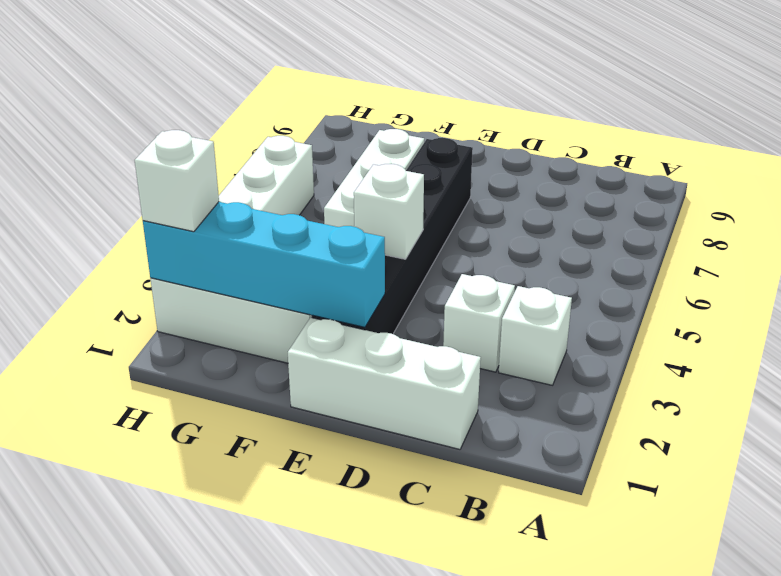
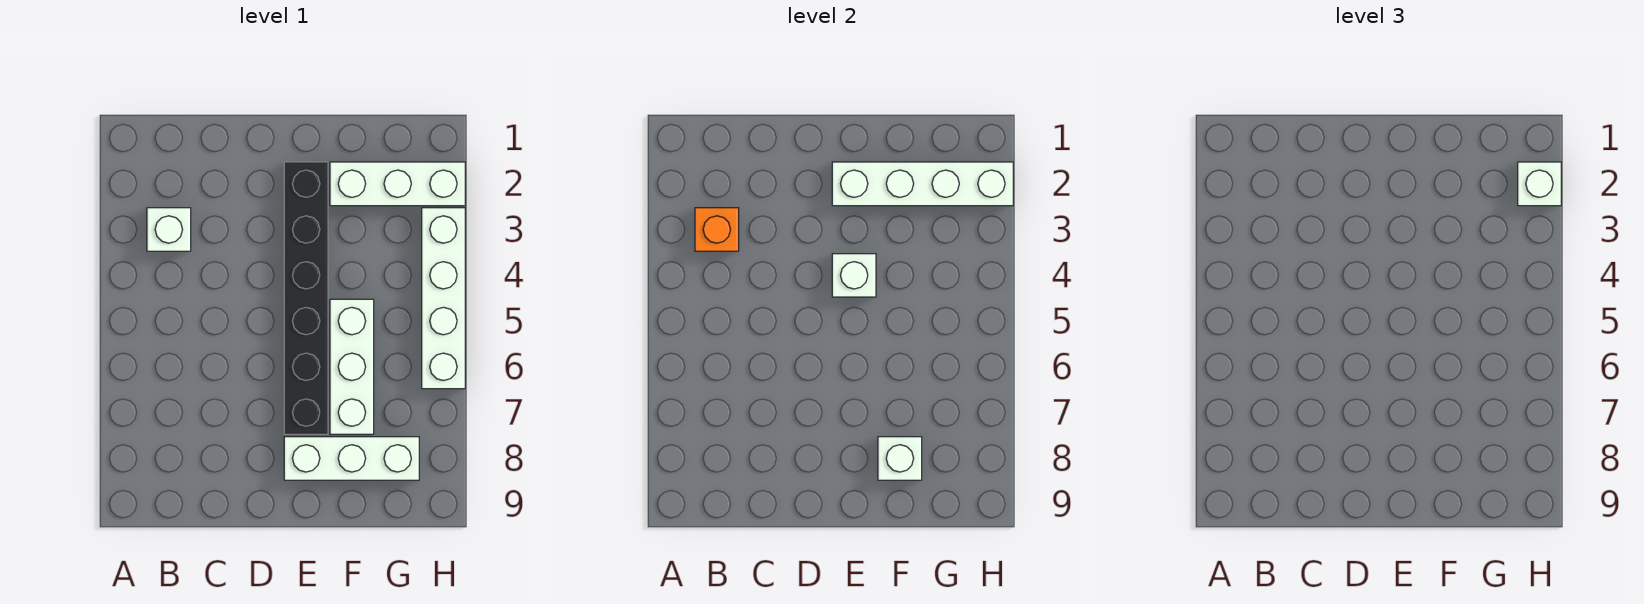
none -> orange brick B3 level 2
white brick C1:E1 level 1 -> white brick E8:G8 level 1
white brick C3 level 1 -> white brick F8 level 2
cyan brick E2:H2 level 2 -> white brick E2:H2 level 2

